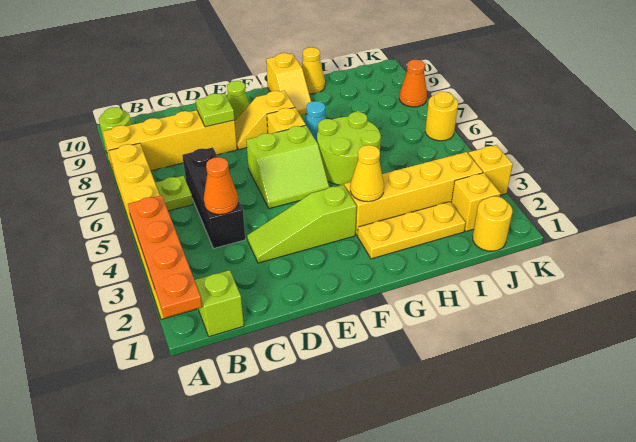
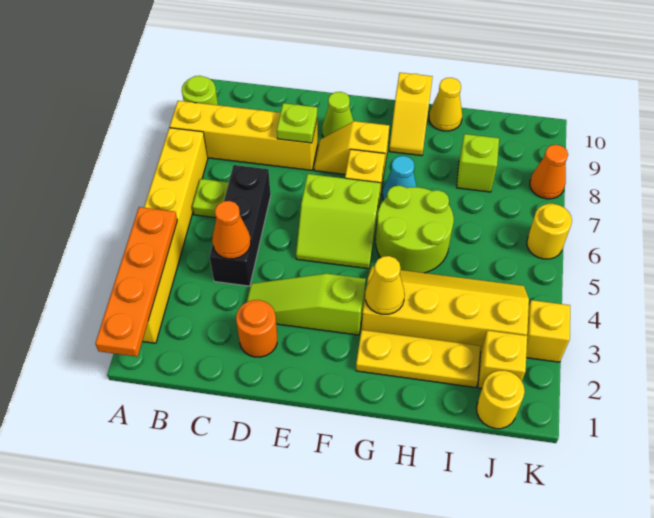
lime brick B1 level 1 -> lime brick I8 level 1
none -> orange round brick D2 level 1

